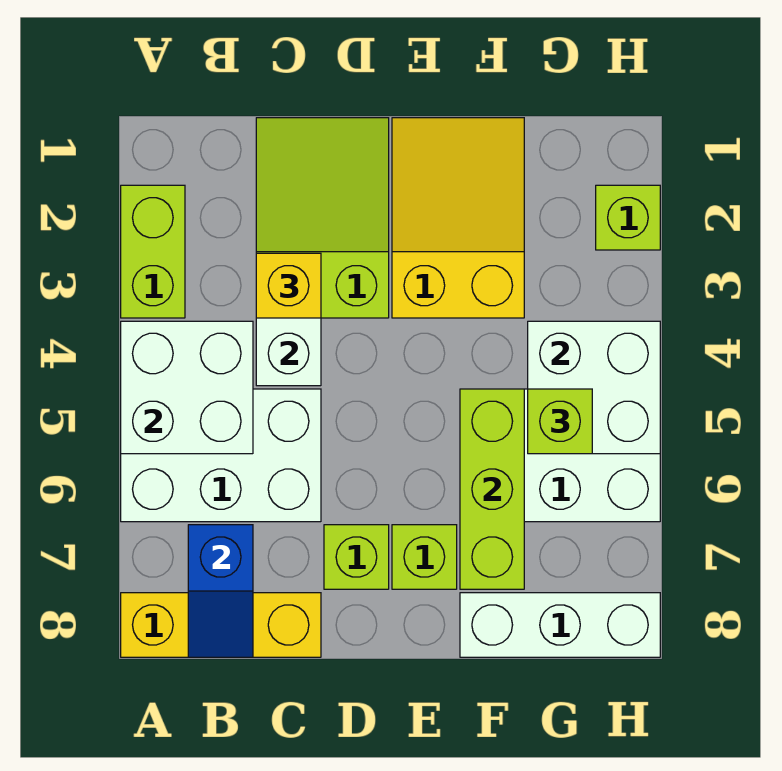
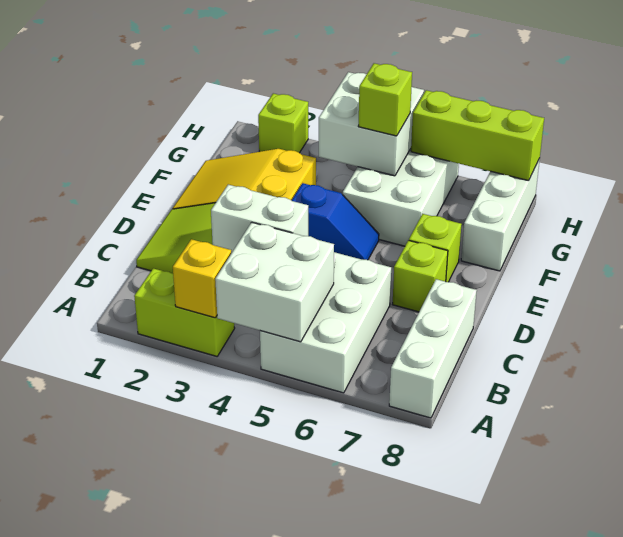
yellow brick A8:C8 level 1 -> white brick A8:C8 level 1
blue slope B7:B8 level 2 top 7 -> blue slope E4:E5 level 1 top 4
yellow brick C3 level 3 -> yellow brick A3 level 2
lime brick F5:F7 level 2 -> lime brick H6:H8 level 2

